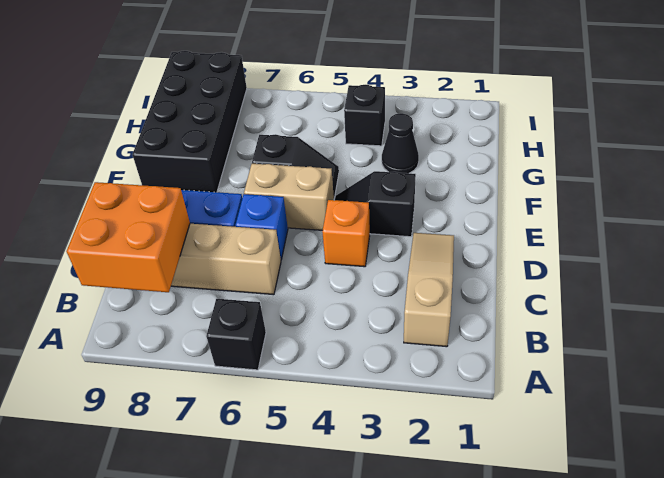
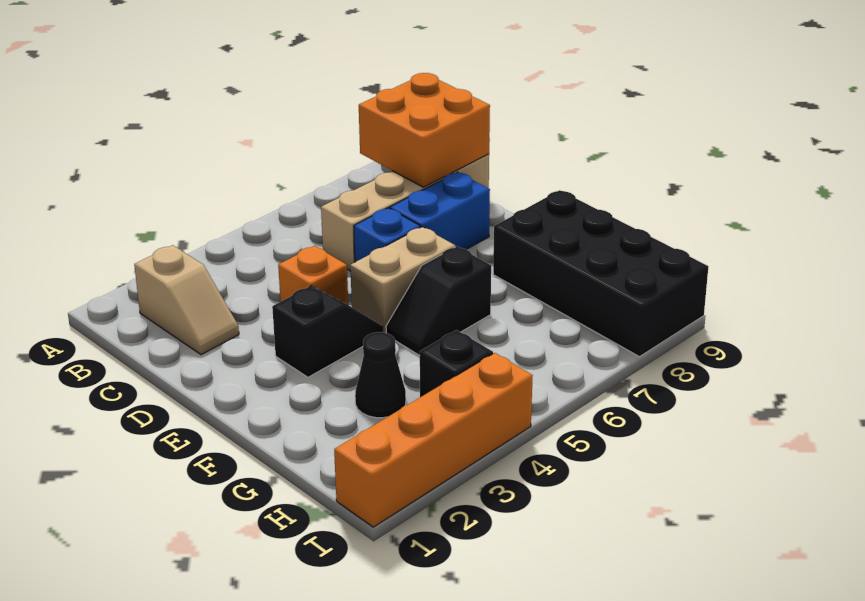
black brick A6 level 1 -> none
tan slope B2:D2 level 1 top B -> tan slope B2:C2 level 1 top B
none -> orange brick I1:I4 level 1

